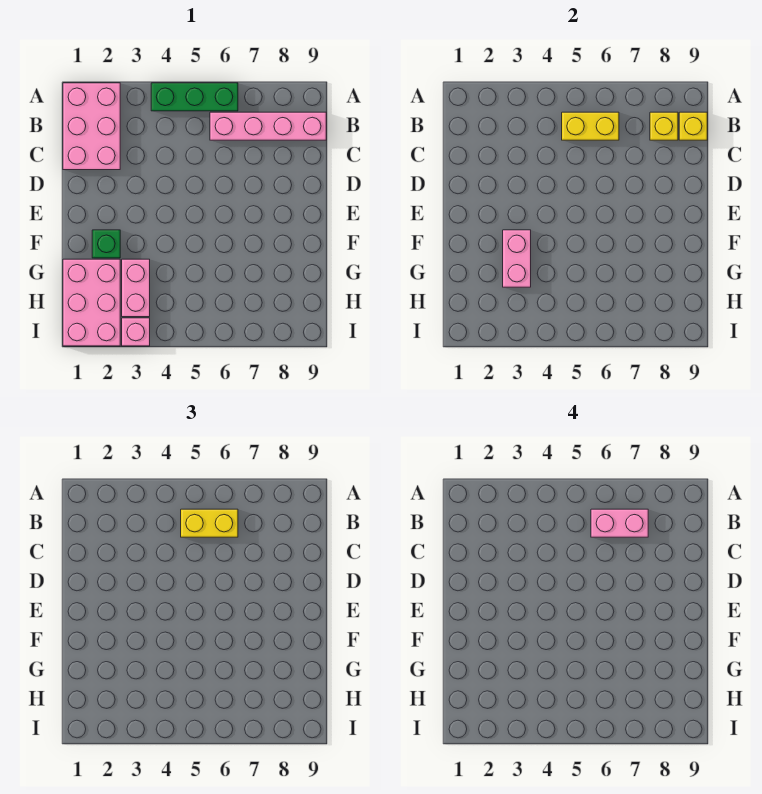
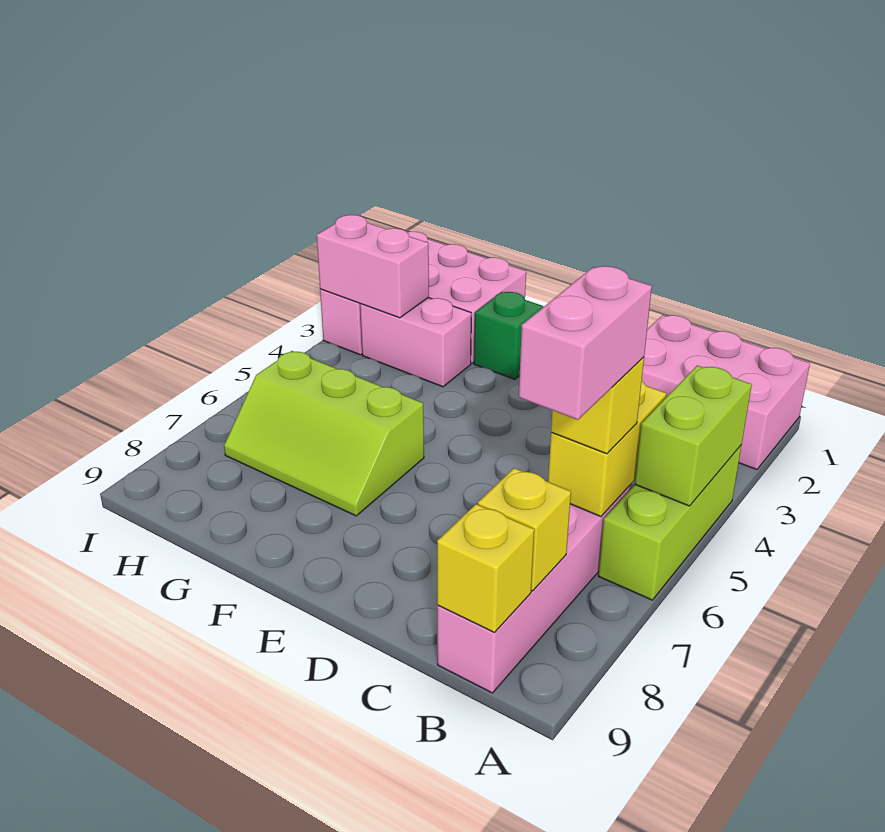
green brick A4:A6 level 1 -> lime brick A4:A6 level 1
none -> lime brick A4:A5 level 2
yellow brick B5:B6 level 3 -> yellow brick B6 level 3
pink brick F3:G3 level 2 -> pink brick H3:I3 level 2
none -> lime slope F6:H7 level 1 top 6

